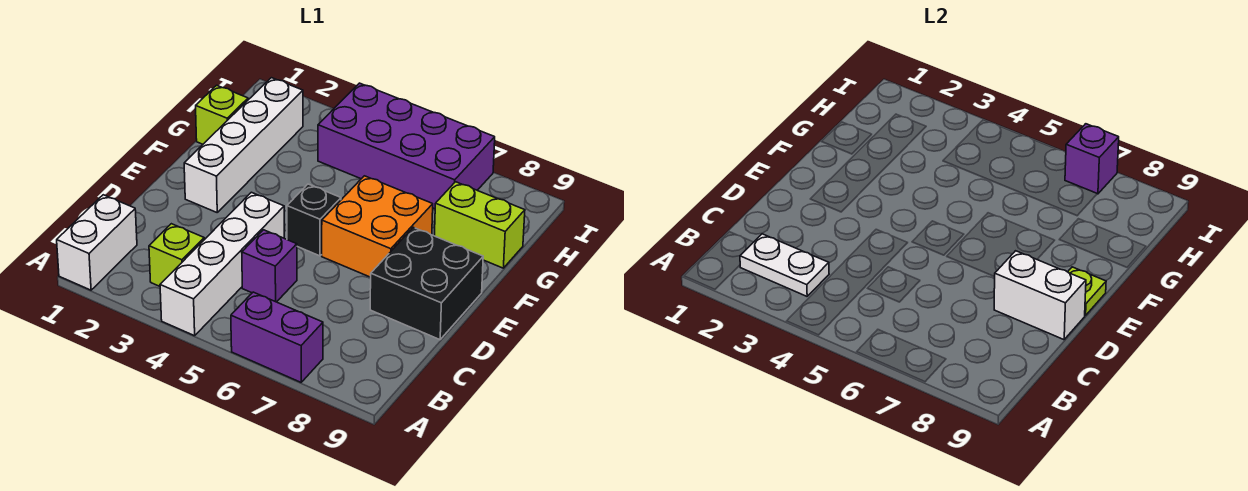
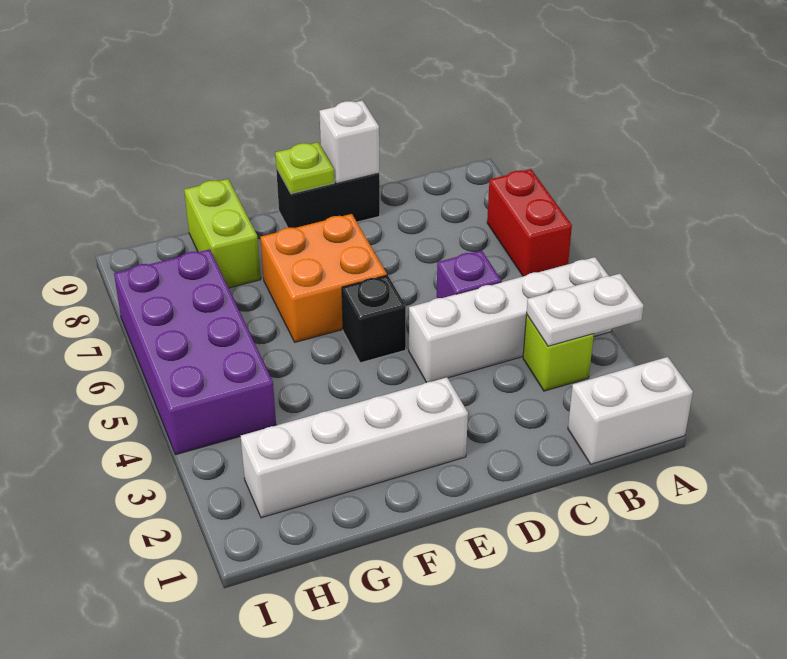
purple brick A6:A7 level 1 -> red brick A6:A7 level 1
white plate B2:B3 level 2 -> white plate A3:B3 level 2
black brick D8:E9 level 1 -> black brick D9:E9 level 1
white brick D8:D9 level 2 -> white brick D9 level 2
lime brick G1 level 1 -> none
purple brick I7 level 2 -> none

